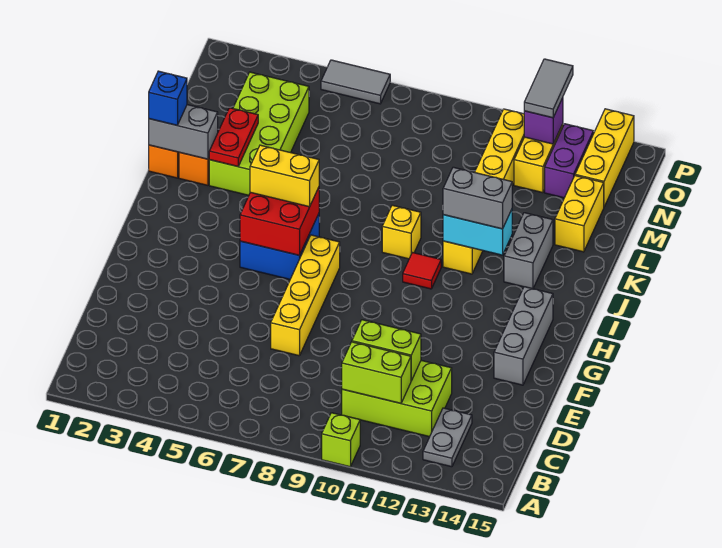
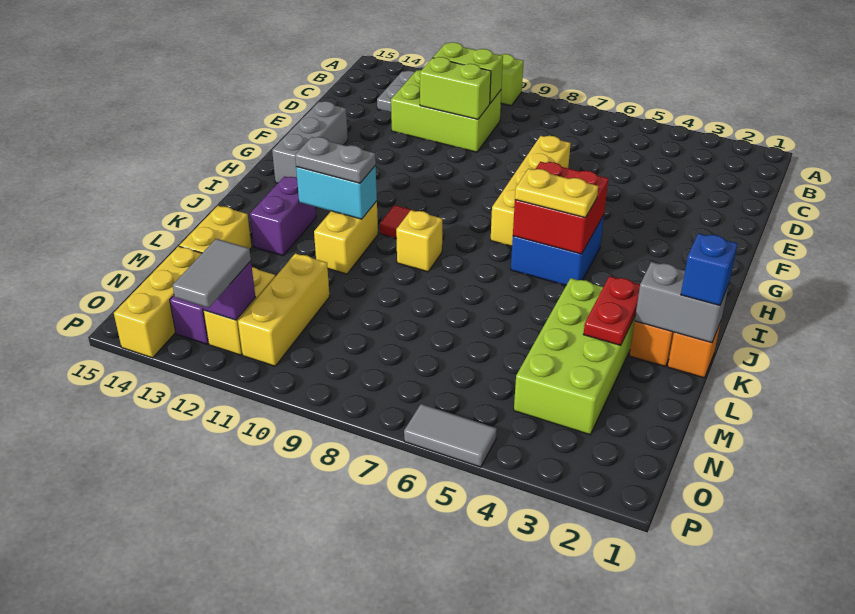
yellow brick I5:I6 level 3 -> yellow plate I5:I6 level 3
grey brick J11:J12 level 3 -> grey plate J11:J12 level 3
grey brick J13:K13 level 1 -> purple brick J13:K13 level 1

